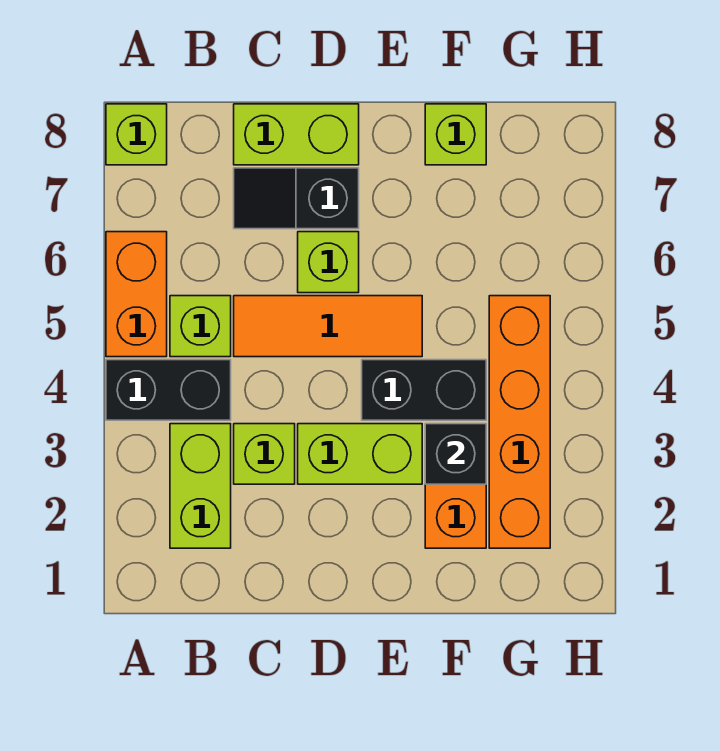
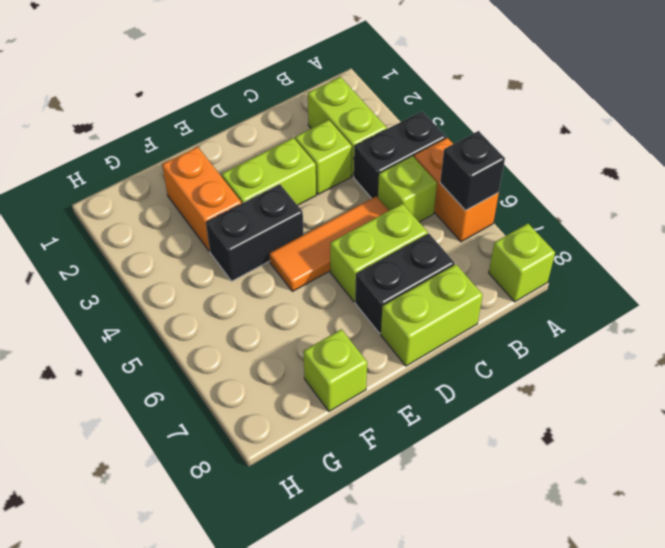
black slope C7:D7 level 1 top D -> black brick C7:D7 level 1
lime brick D6 level 1 -> lime brick C6:D6 level 1
black brick F3 level 2 -> black brick A6 level 2
orange brick G2:G5 level 1 -> none

